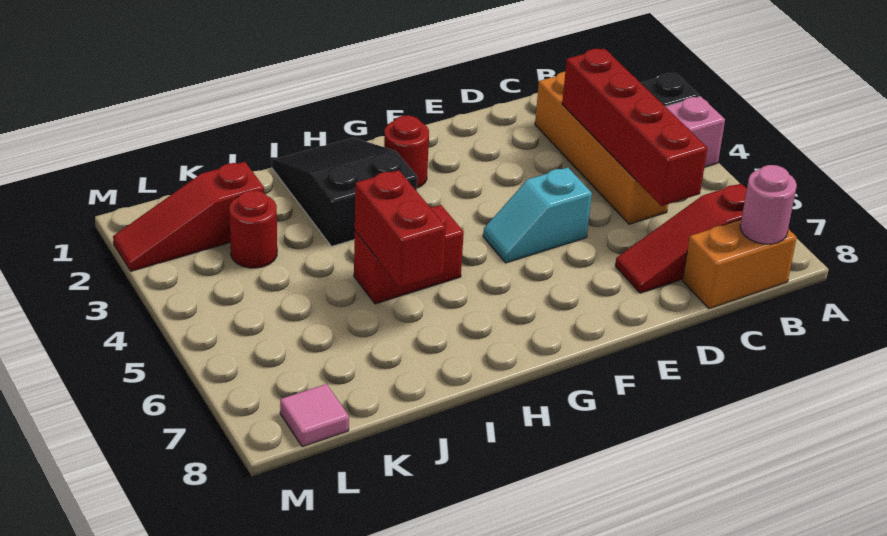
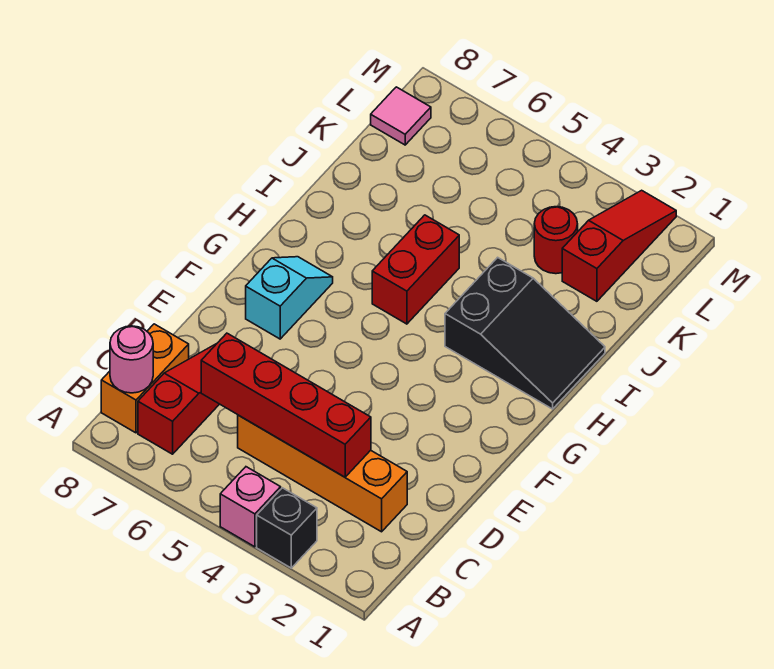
cyan slope E5:F5 level 1 top E -> cyan slope F7:G7 level 1 top F
red round brick G2 level 1 -> none
red brick I5:I6 level 2 -> none

